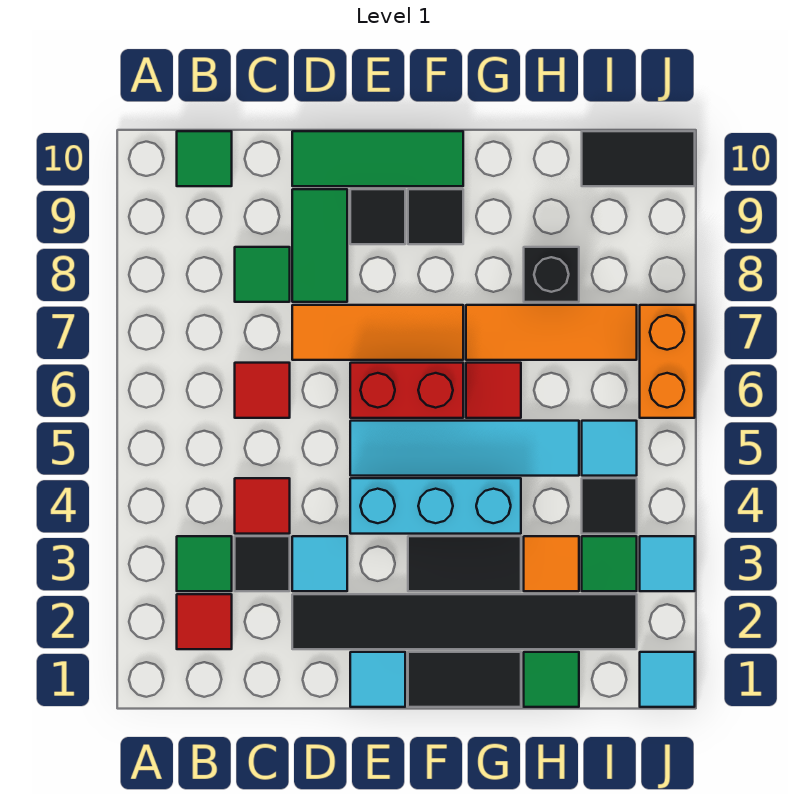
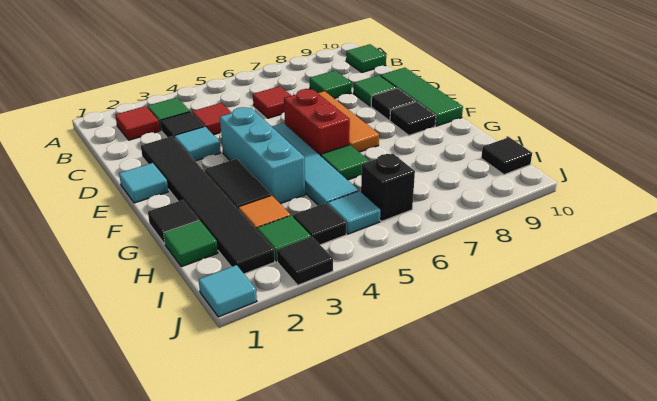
green tile D8:D9 level 1 -> green tile D9 level 1
black tile F1:G1 level 1 -> black tile G1 level 1
red tile G6 level 1 -> green tile G6 level 1
orange tile G7:I7 level 1 -> none
black brick H8 level 1 -> black brick I6 level 1
black tile I10:J10 level 1 -> black tile I10 level 1
cyan tile J3 level 1 -> black tile J3 level 1
orange brick J6:J7 level 1 -> none

